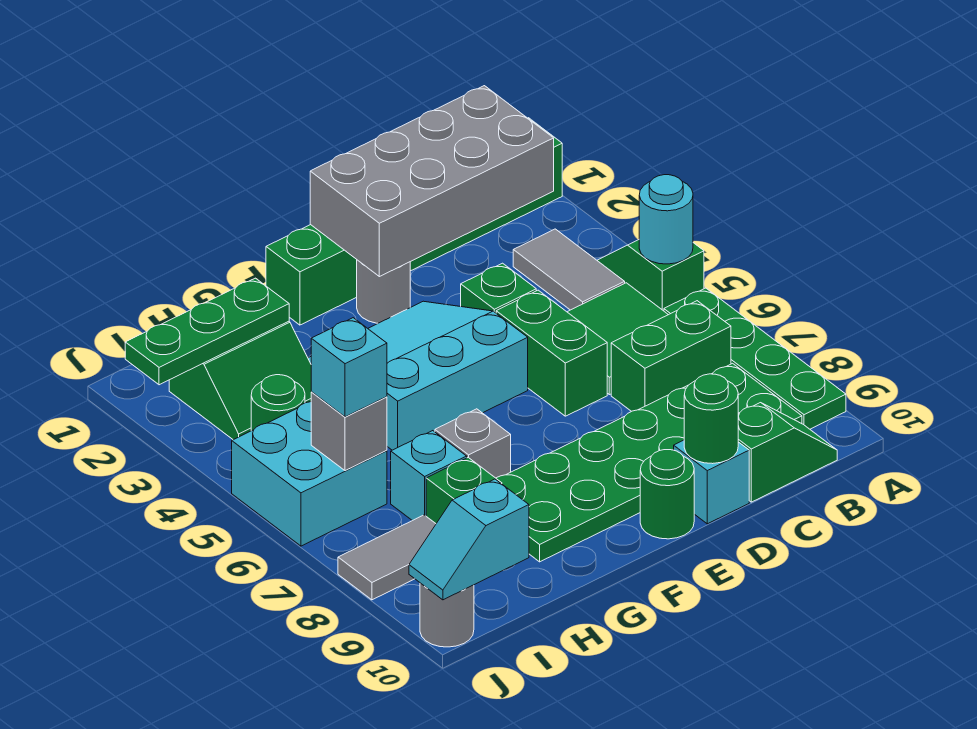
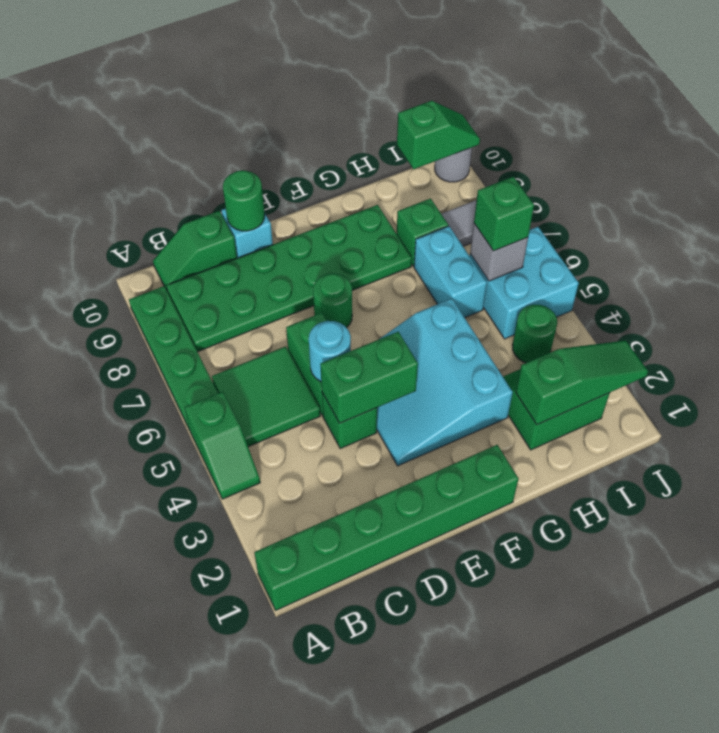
cyan round brick A5 level 2 -> cyan round brick D5 level 2
grey brick B1:E2 level 2 -> none
grey tile B3:B4 level 1 -> none
green brick B7:C7 level 1 -> green brick D4:E4 level 2
grey round brick E2 level 1 -> none
cyan slope E3:G5 level 1 top 5 -> cyan slope E3:G5 level 1 top G
green round brick E10 level 1 -> green round brick E7 level 1
grey brick G7 level 1 -> none
green plate H2:J2 level 2 -> green slope H2:J2 level 2 top H
cyan brick H7 level 1 -> cyan brick H6:H7 level 1
cyan brick I6 level 3 -> green brick I6 level 3
cyan slope I10:J10 level 2 top I -> green slope I10:J10 level 2 top I

